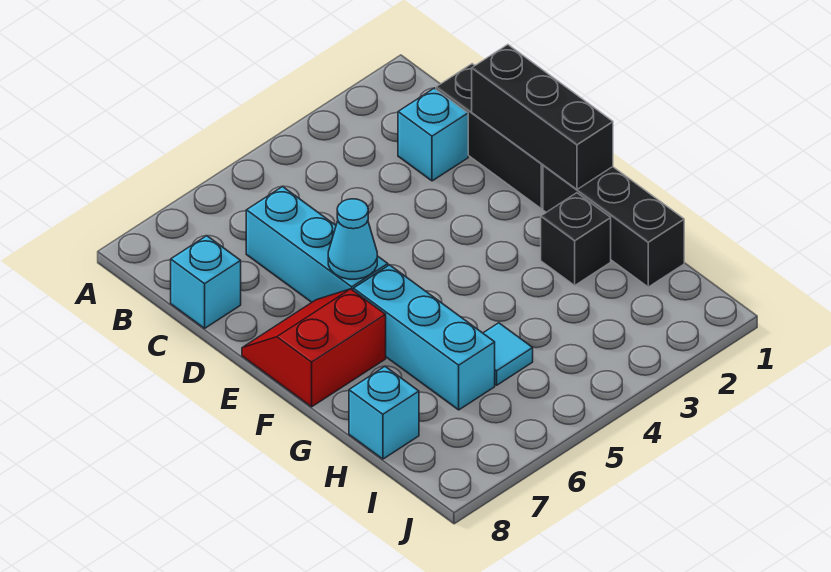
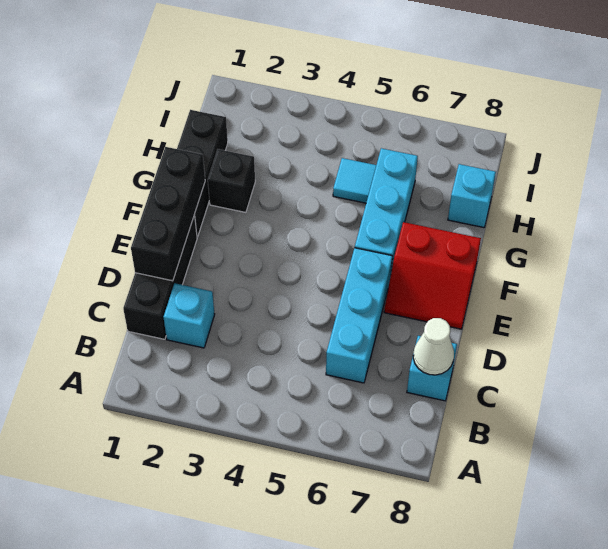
none -> white cone C8 level 2
cyan cone E6 level 2 -> none

